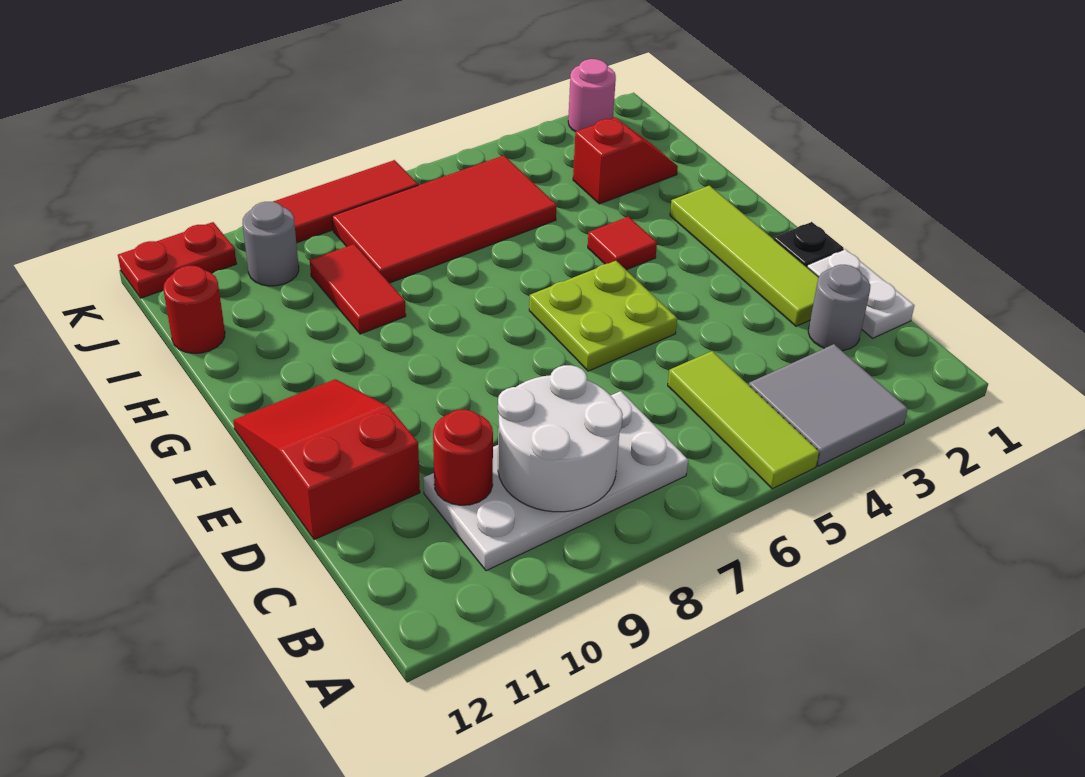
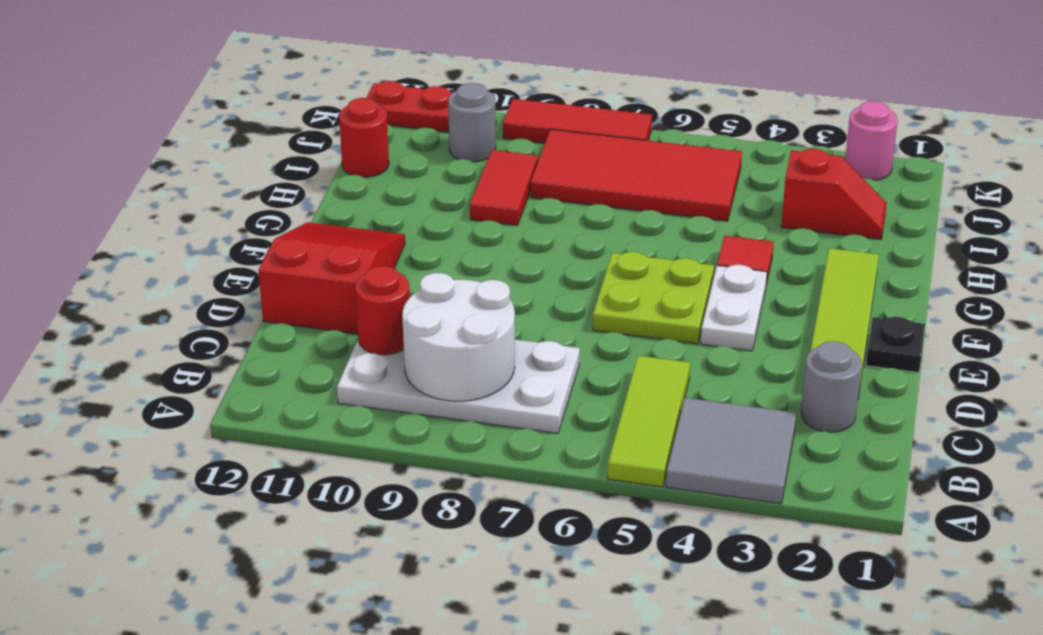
white plate C1:D1 level 1 -> white plate E4:F4 level 1

